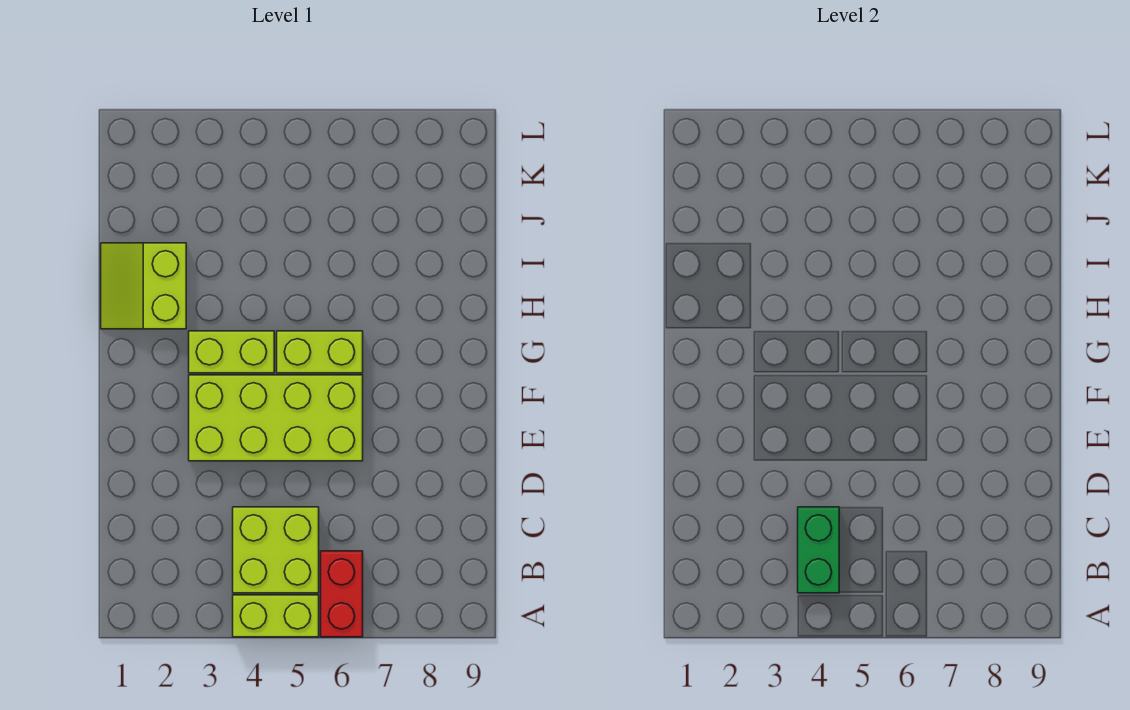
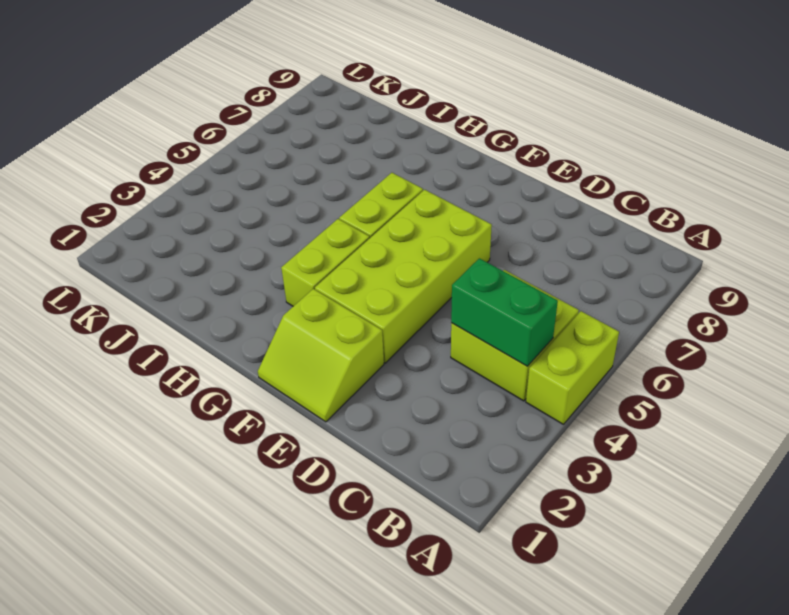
red brick A6:B6 level 1 -> none
lime slope H1:I2 level 1 top 2 -> lime slope E1:F2 level 1 top 2

